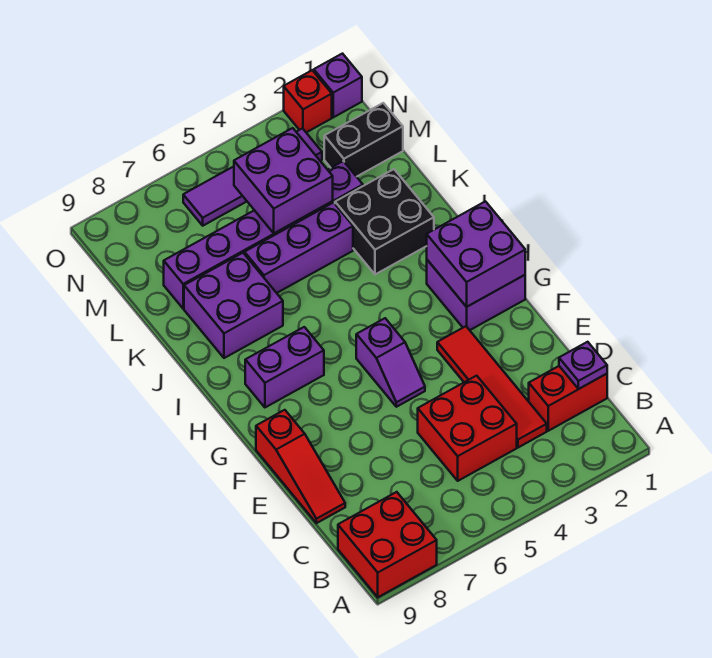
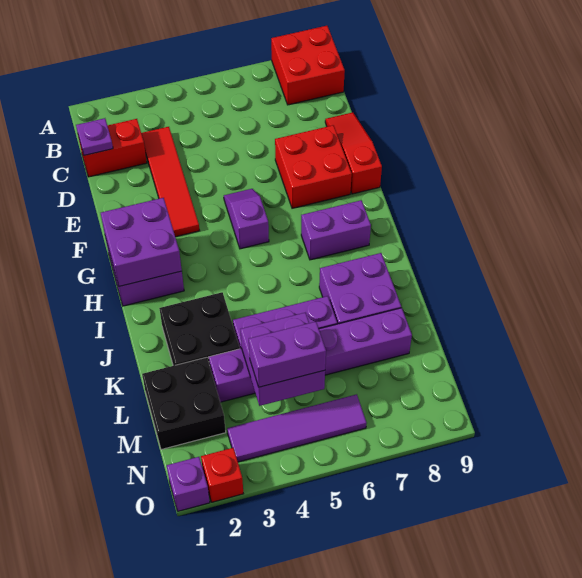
red brick C4:D5 level 1 -> red brick E7:F8 level 1
black brick M1:M2 level 1 -> black brick L1:M2 level 1
none -> purple brick M4:M5 level 3

